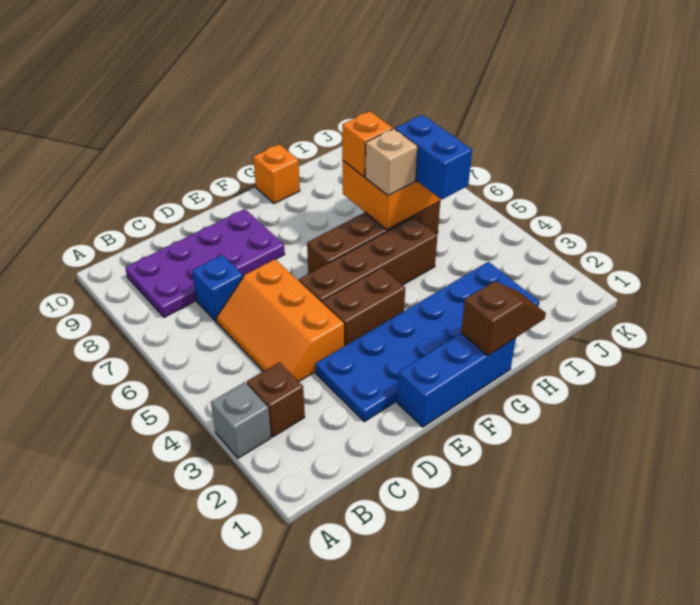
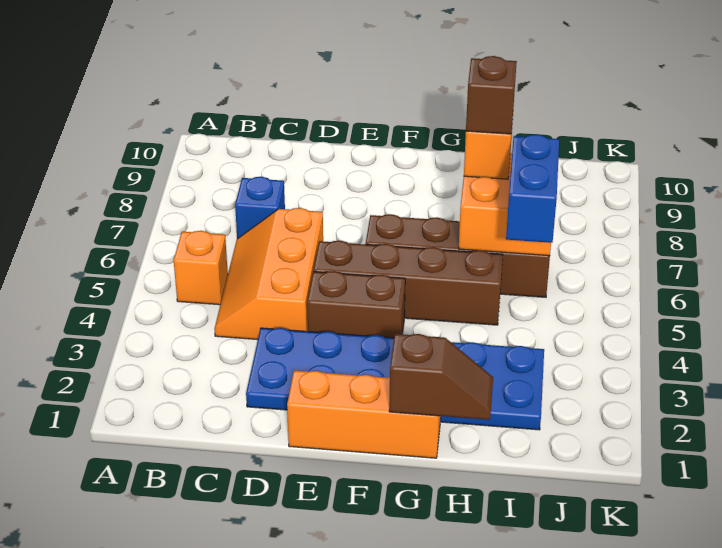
grey brick A3 level 1 -> none
brown brick B3 level 1 -> brown brick H7 level 4
purple plate B8:E9 level 1 -> none
blue brick E1:G1 level 1 -> orange brick E1:G1 level 1
orange brick G10 level 1 -> orange brick B5 level 1
tan brick H6 level 3 -> none

